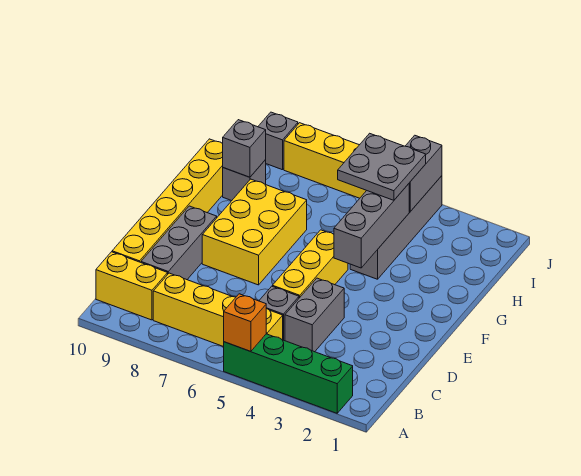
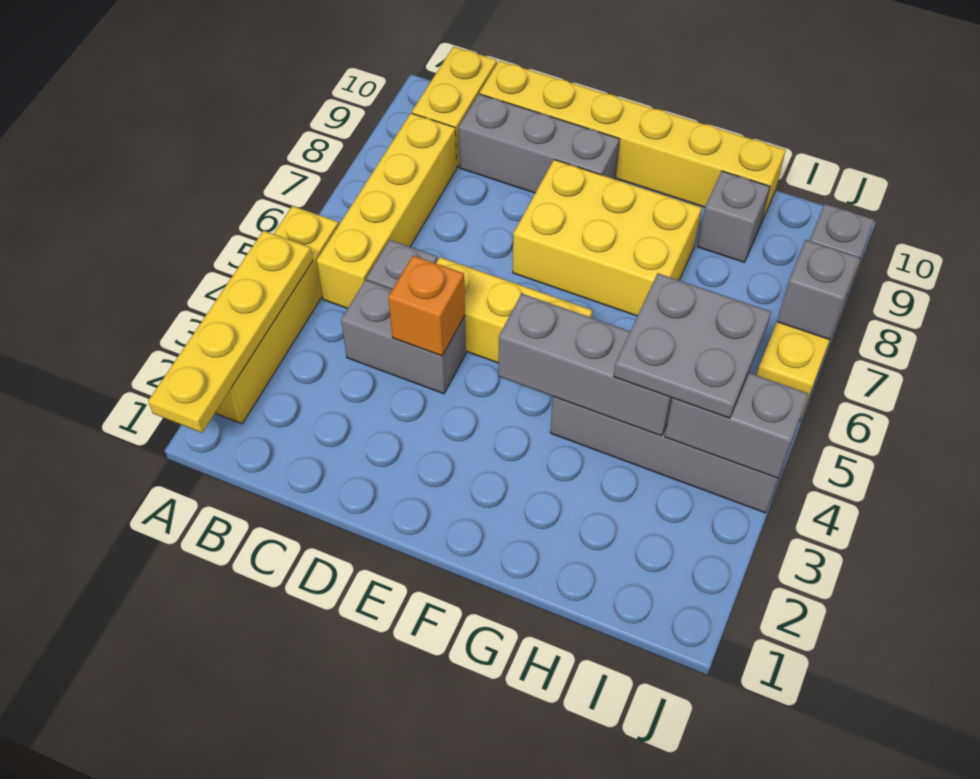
none -> yellow plate A1:A4 level 2
green brick A2:A5 level 1 -> yellow brick A2:A5 level 1
orange brick A5 level 2 -> orange brick D4 level 2
grey brick H9 level 2 -> grey brick J7 level 2

